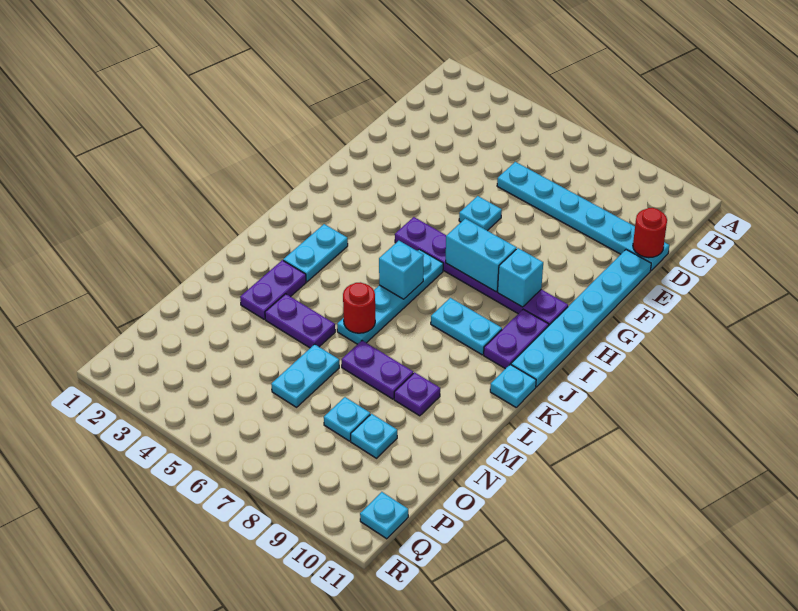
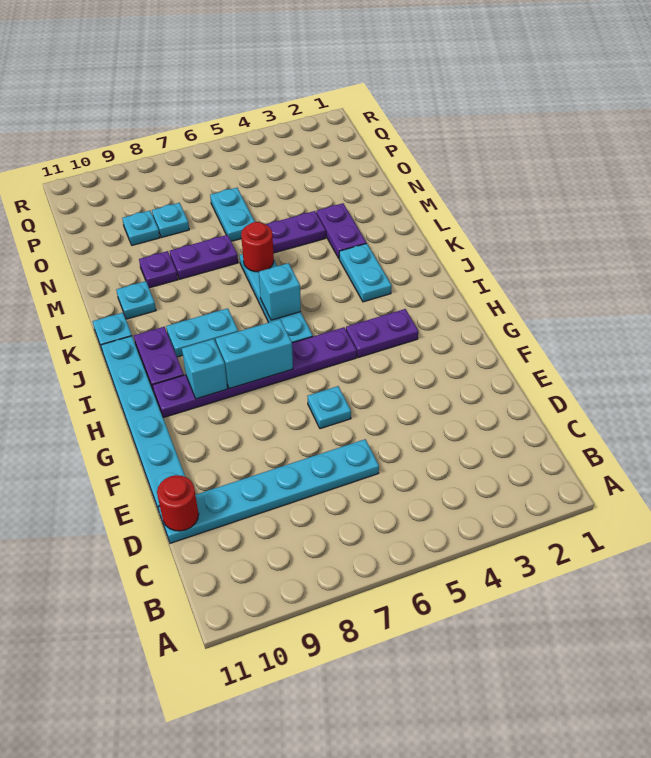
none -> purple plate H3:H4 level 1
cyan plate Q11 level 1 -> cyan plate L10 level 1

